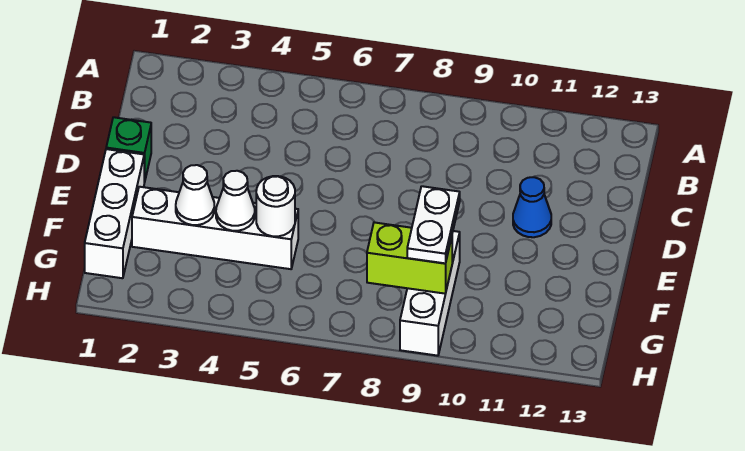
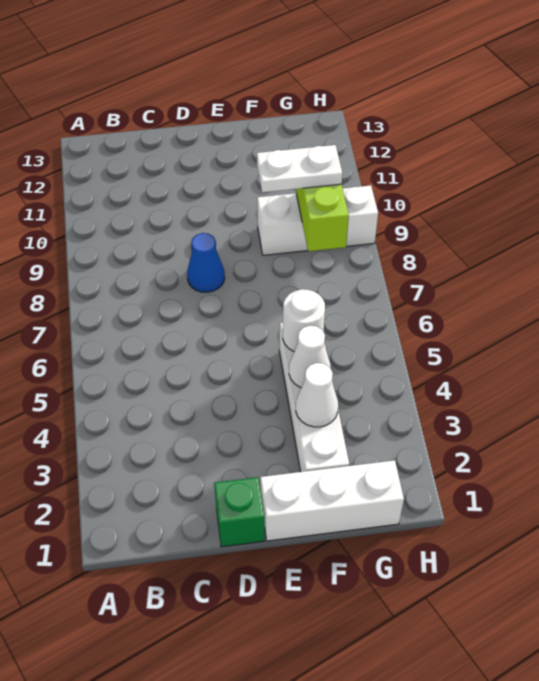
blue cone D11 level 1 -> blue cone D8 level 1

